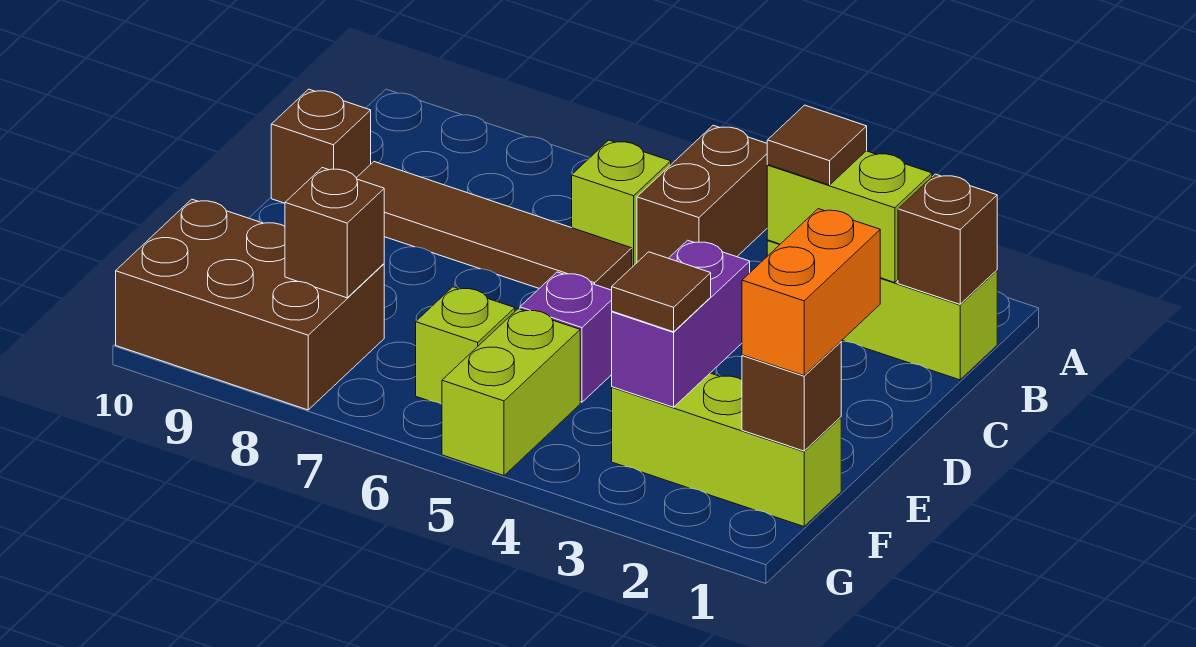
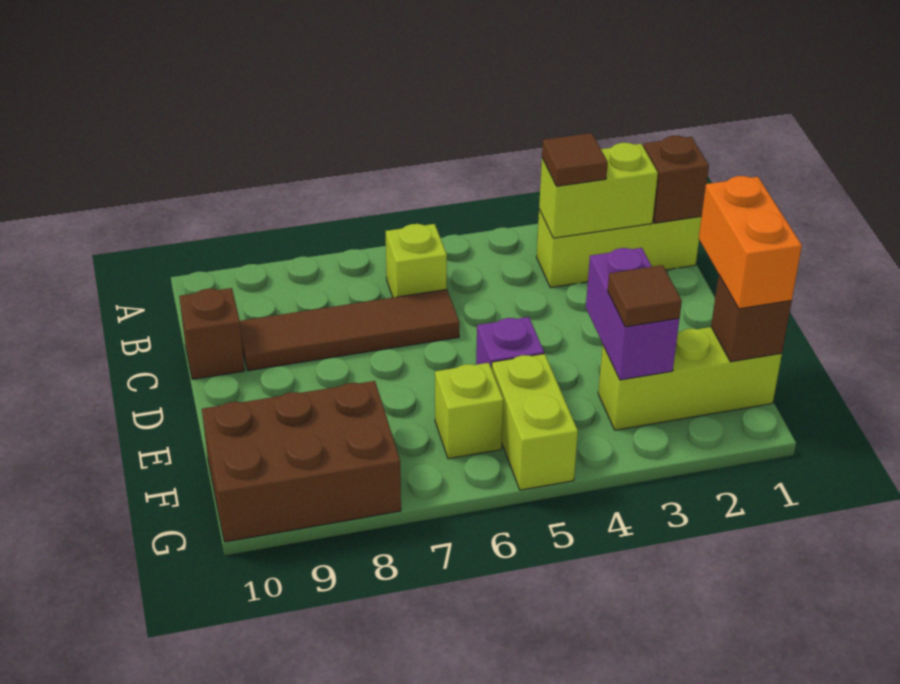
brown brick A5:B5 level 1 -> none
brown brick F8 level 2 -> none

